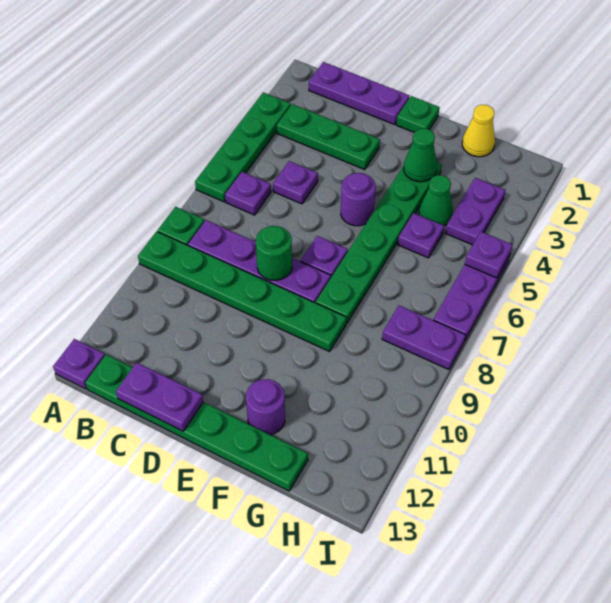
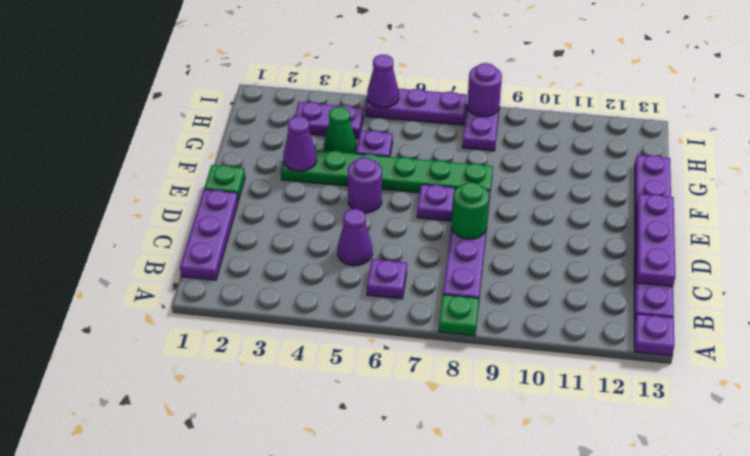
green plate A3:A6 level 1 -> none
green plate A9:F9 level 1 -> none
green plate B3:D3 level 1 -> none
green plate B13:G13 level 1 -> purple plate B13:G13 level 1
purple plate C5 level 1 -> purple cone C5 level 1
purple plate C13:D13 level 2 -> purple plate C13:E13 level 2
green cone F3 level 2 -> purple cone F3 level 2
purple round brick F12 level 1 -> purple round brick I8 level 2
yellow cone G1 level 1 -> none
purple plate I5 level 2 -> purple cone I5 level 2

